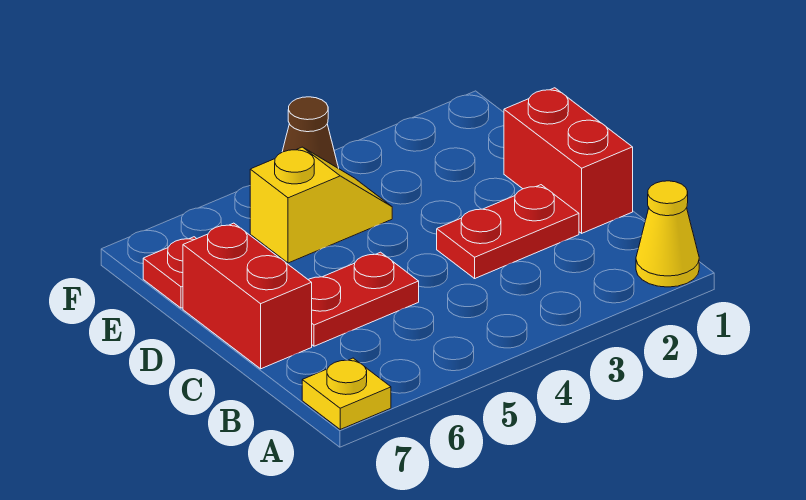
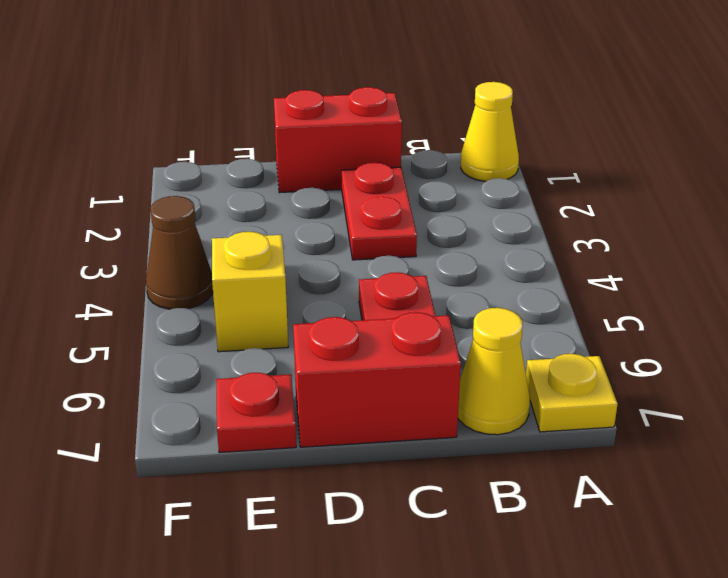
none -> yellow cone B7 level 1

